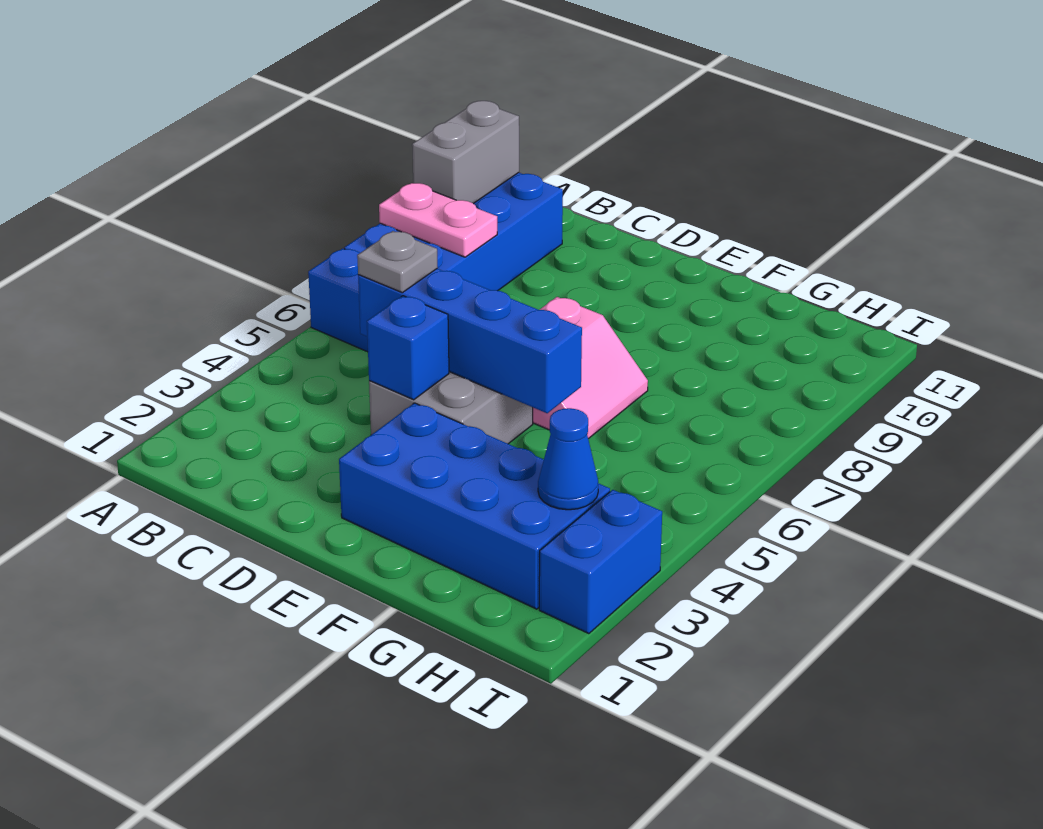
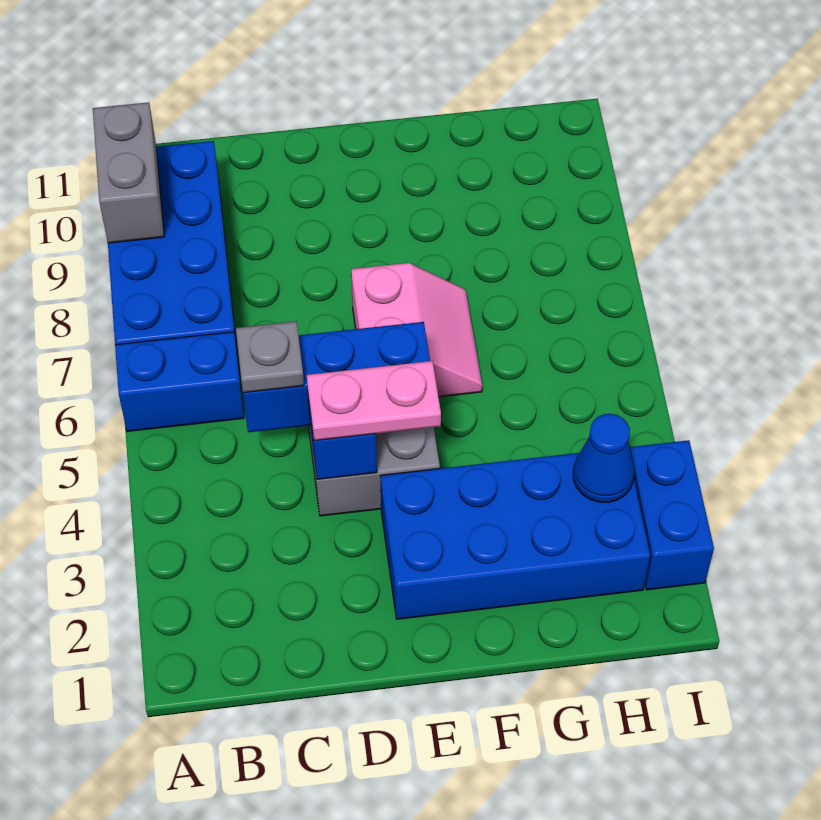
pink plate A8:B8 level 2 -> pink plate D4:E4 level 3
blue brick C5:F5 level 2 -> blue brick C5:E5 level 2

